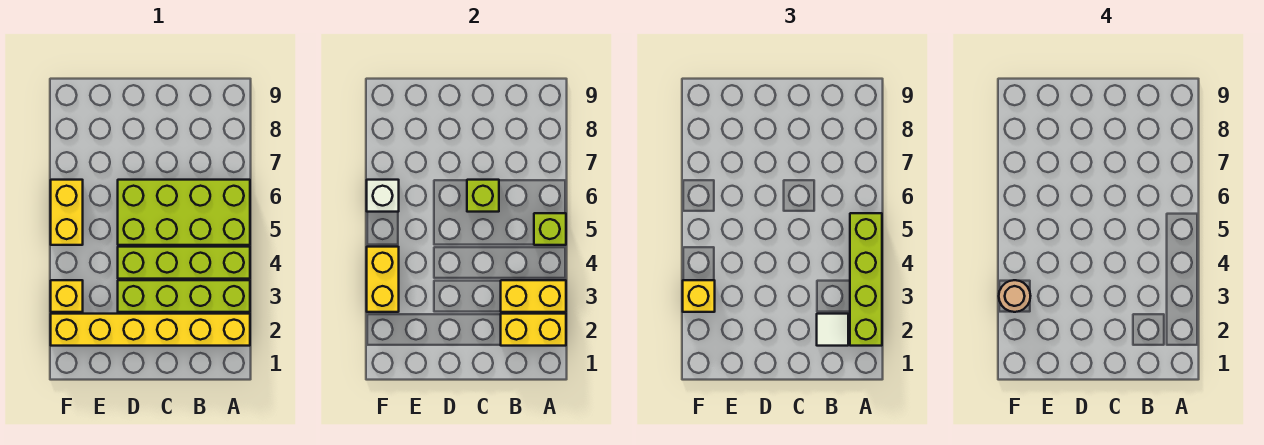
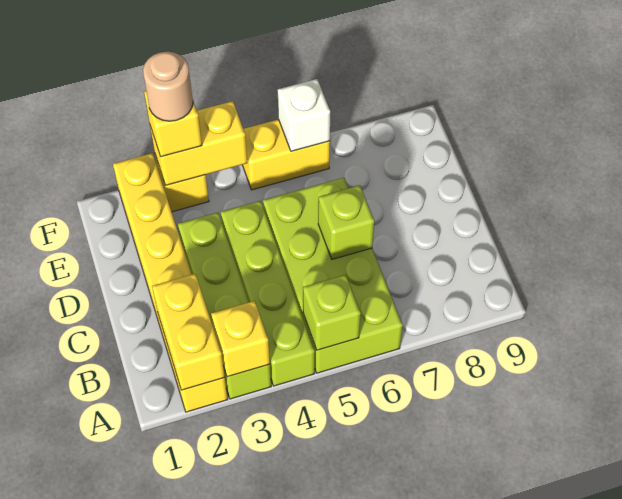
lime brick A2:A5 level 3 -> none
yellow brick A3:B3 level 2 -> yellow brick A3 level 2
white tile B2 level 3 -> none

